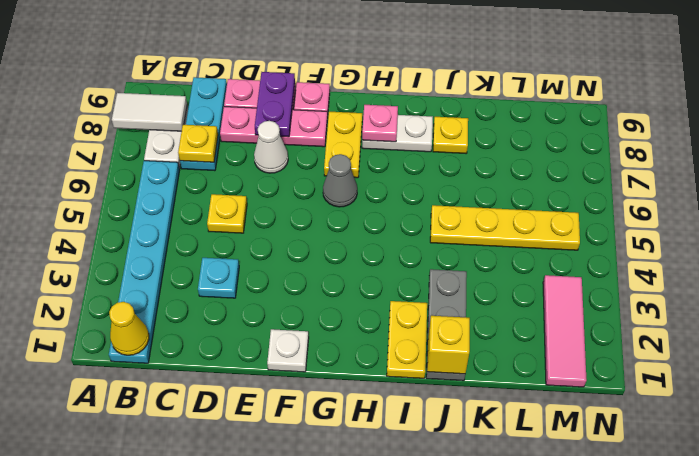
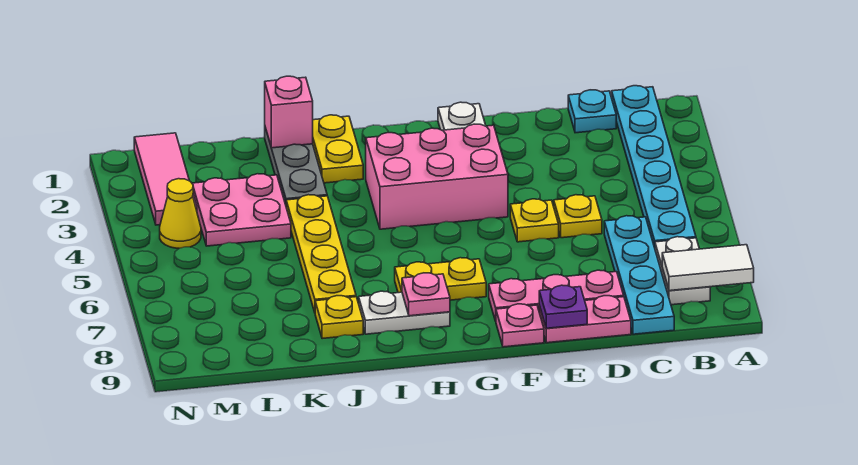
yellow cone B1 level 2 -> yellow cone M4 level 1
cyan plate C7:C9 level 1 -> cyan plate C6:C9 level 1
yellow plate C7 level 2 -> yellow plate E5 level 1
cyan plate D3 level 1 -> cyan plate C1 level 1
white cone E7 level 1 -> none
purple plate E8:E9 level 2 -> purple plate E9 level 2
none -> pink brick F3:H4 level 1
grey cone G6 level 1 -> none
yellow plate G7:G8 level 1 -> yellow plate G7:H7 level 1
yellow brick J1 level 2 -> pink brick J1 level 2
yellow plate J5:M5 level 1 -> yellow plate J4:J7 level 1
none -> pink plate K3:L4 level 1

